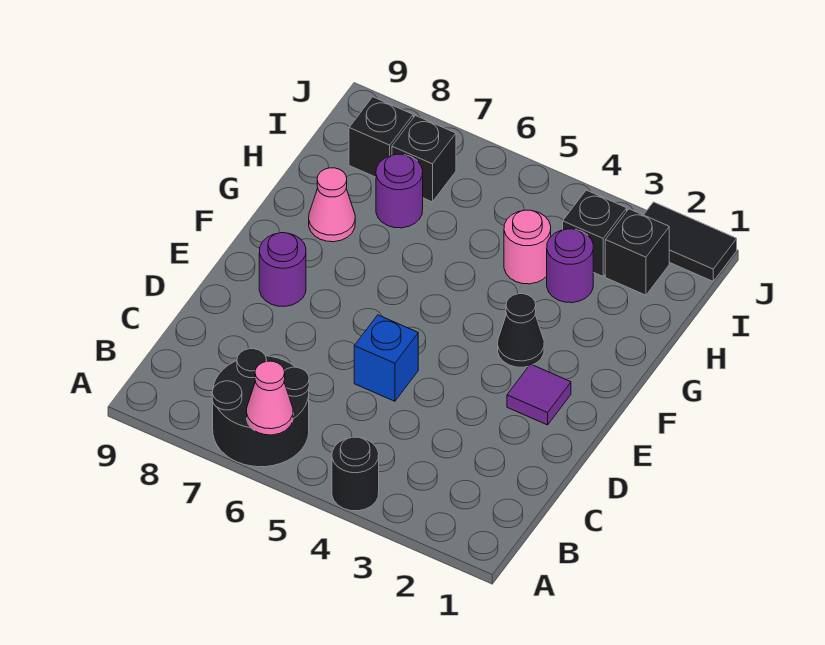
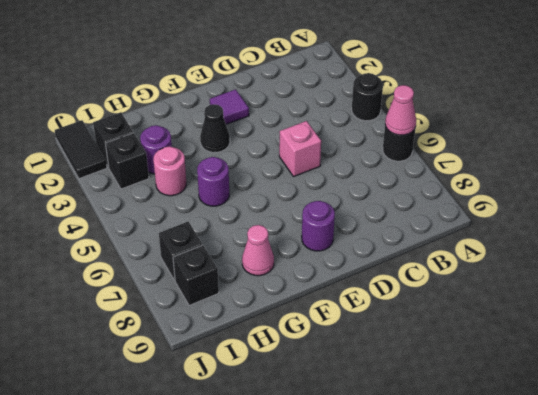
black round brick A6:B7 level 1 -> black round brick A6 level 1
blue brick D5 level 1 -> pink brick D5 level 1
purple round brick H7 level 1 -> purple round brick G5 level 1

